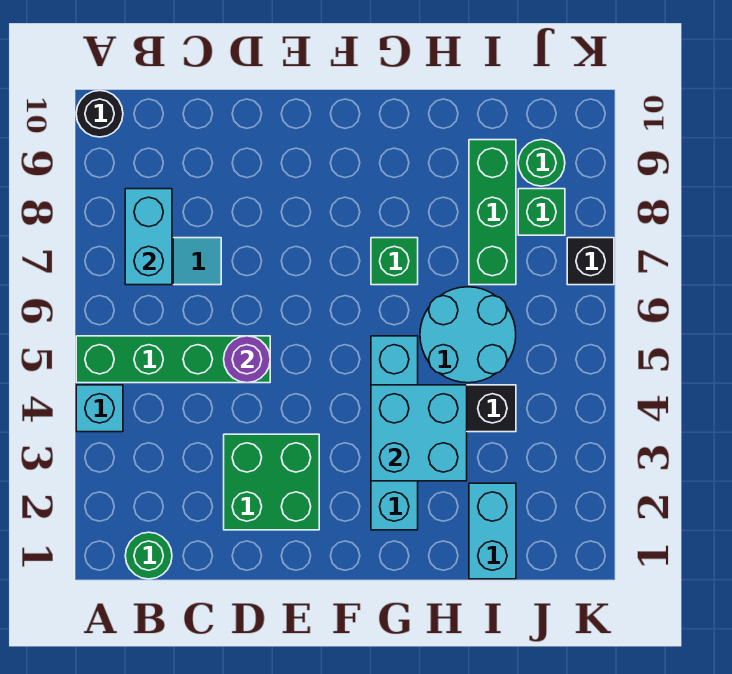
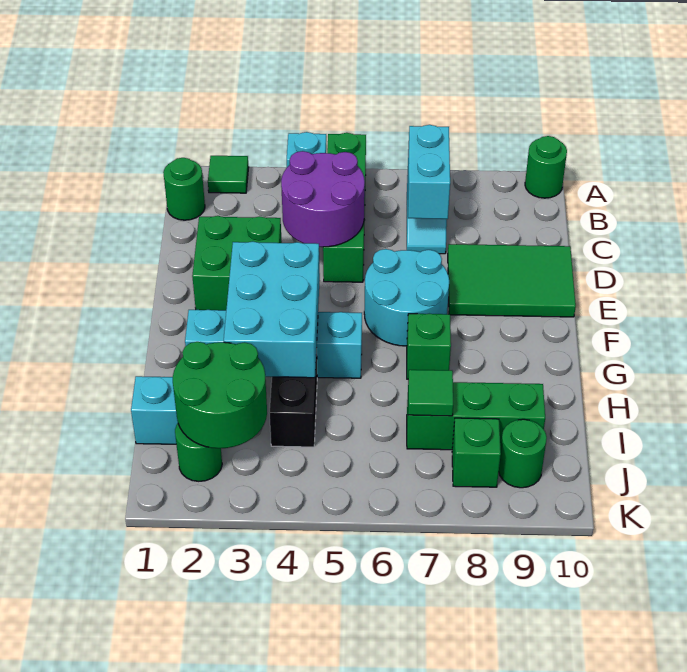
none -> green tile A2 level 1
black round brick A10 level 1 -> green round brick A10 level 1
cyan brick B7:B8 level 2 -> cyan brick B7:C7 level 2
purple round brick D5 level 2 -> purple round brick C4:D5 level 2
none -> green tile D8:E10 level 1
cyan brick G3:H4 level 2 -> cyan brick F3:H4 level 2
cyan round brick H5:I6 level 1 -> cyan round brick E6:F7 level 1
none -> green round brick I2:J3 level 2
none -> green tile I7 level 2
none -> green round brick J2 level 1
black brick K7 level 1 -> none

